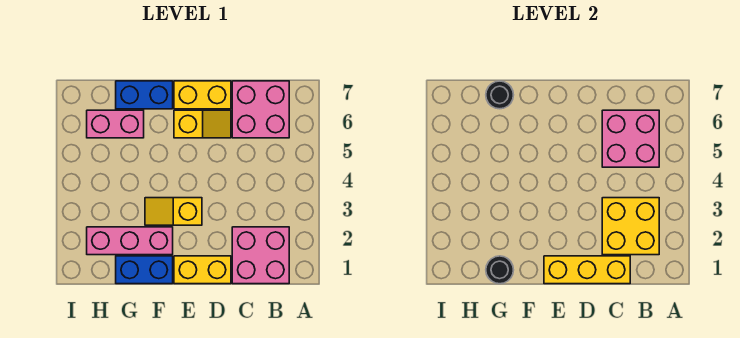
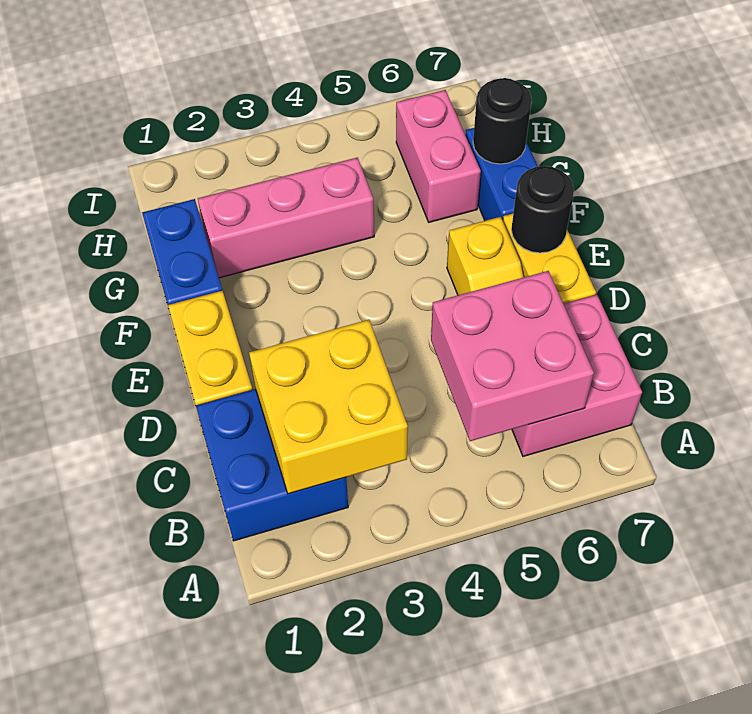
pink brick B1:C2 level 1 -> blue brick B1:C2 level 1
yellow brick C1:E1 level 2 -> none
yellow slope E3:F3 level 1 top E -> none
pink brick F2:H2 level 1 -> pink brick G2:G4 level 1
black round brick G1 level 2 -> black round brick E7 level 2

